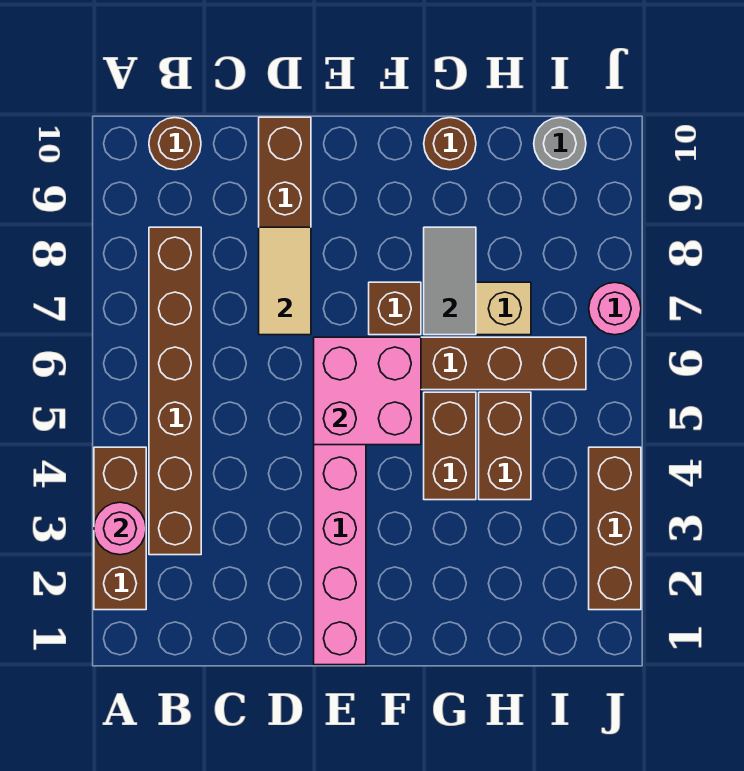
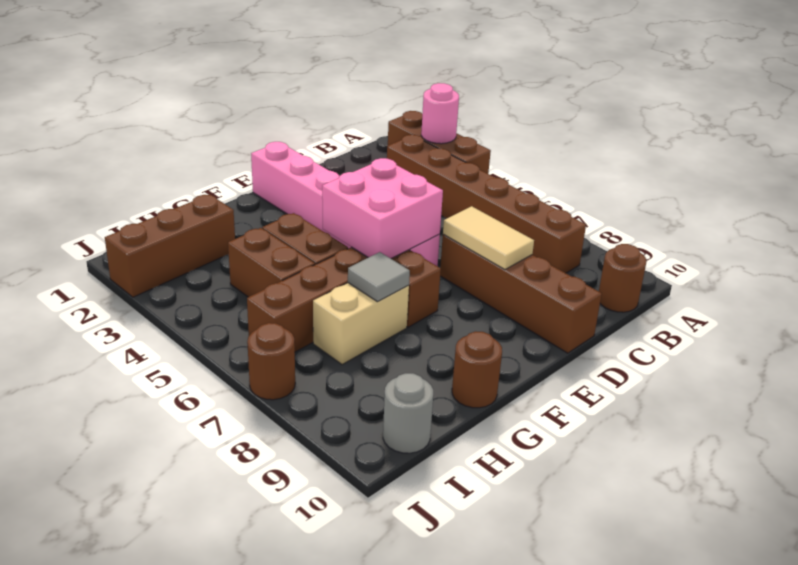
grey tile G7:G8 level 2 -> grey tile G7 level 2
brown brick J2:J4 level 1 -> brown brick H2:J2 level 1
pink round brick J7 level 1 -> brown round brick J7 level 1

